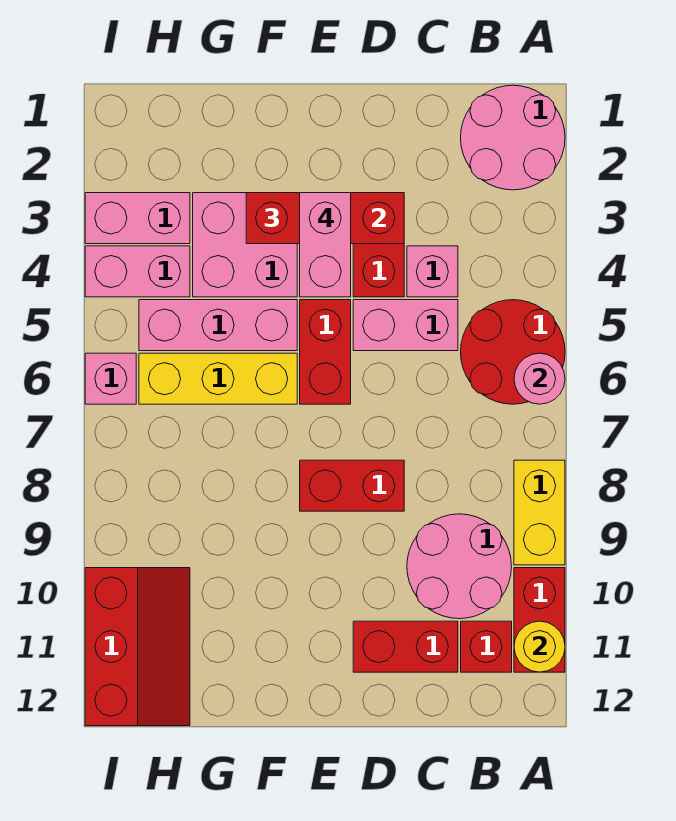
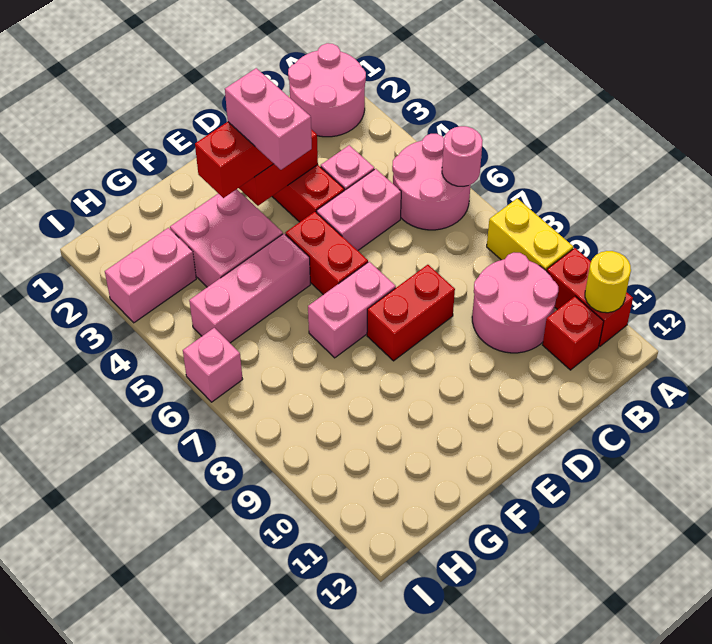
red round brick A5:B6 level 1 -> pink round brick A5:B6 level 1
red brick C11:D11 level 1 -> none
yellow brick F6:H6 level 1 -> none
pink brick H4:I4 level 1 -> pink brick E7:F7 level 1
red slope H10:I12 level 1 top I -> none

